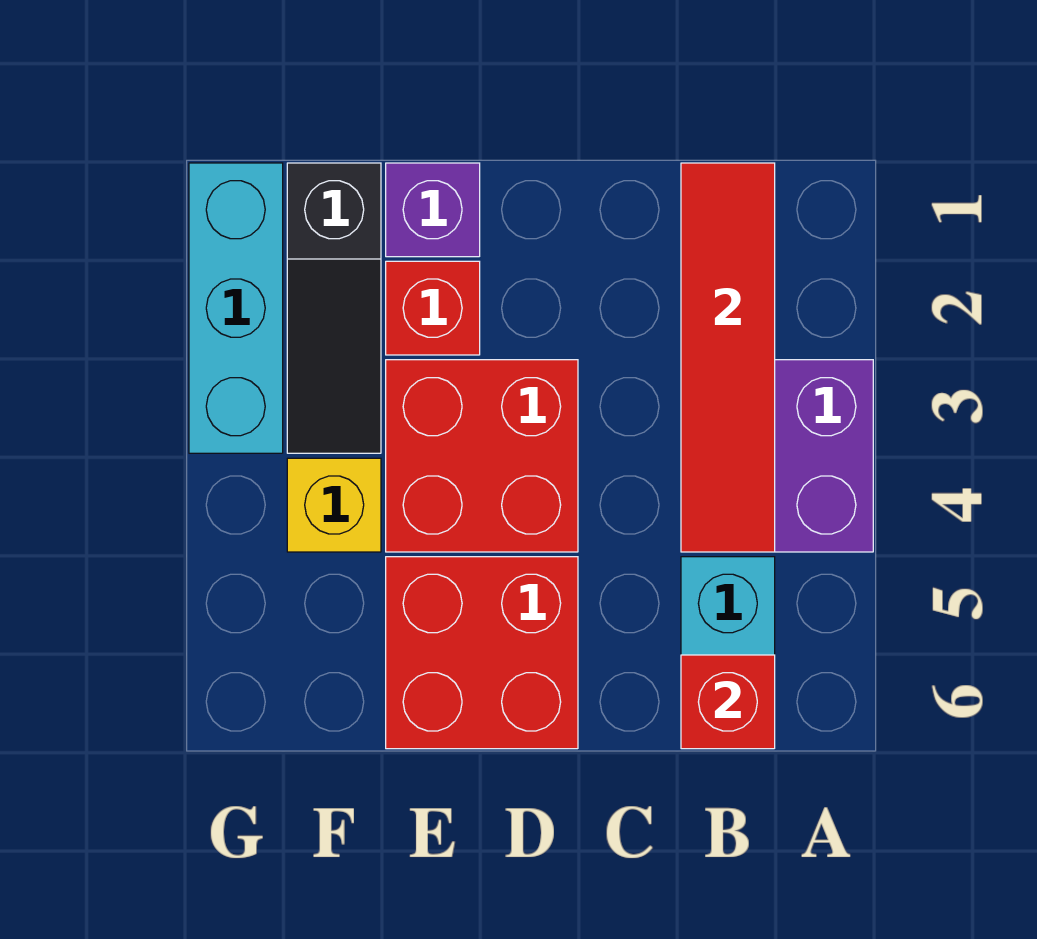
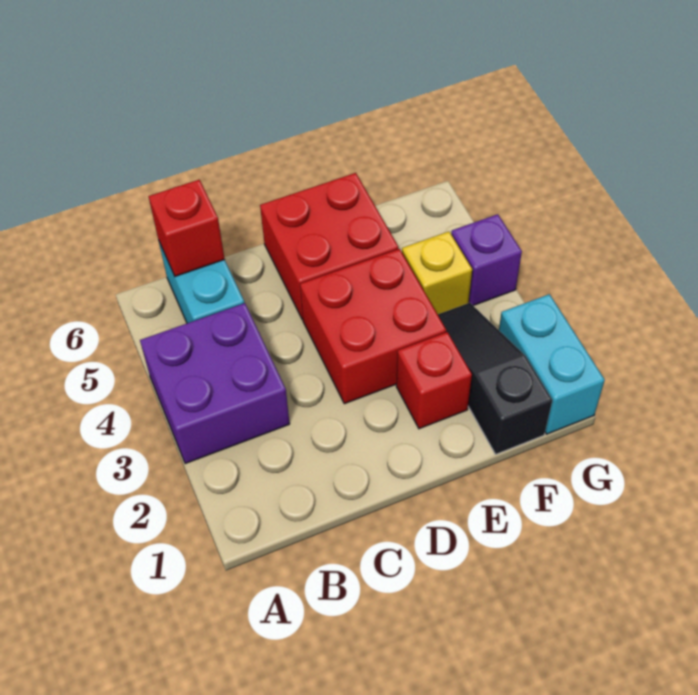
red tile B1:B4 level 2 -> none
purple brick E1 level 1 -> purple brick G4 level 1
cyan brick G1:G3 level 1 -> cyan brick G1:G2 level 1

